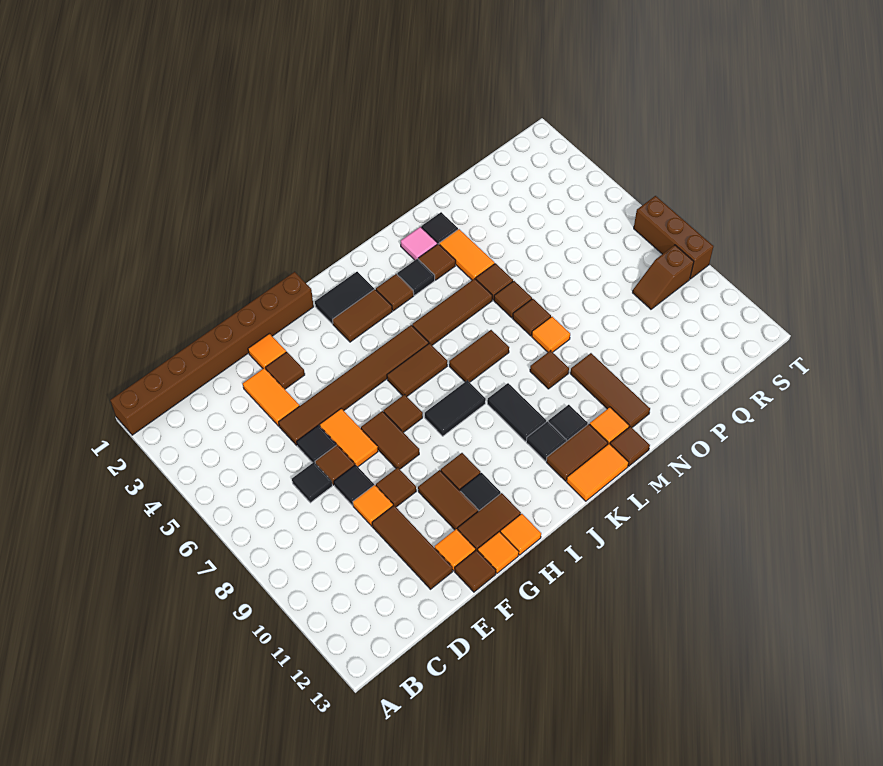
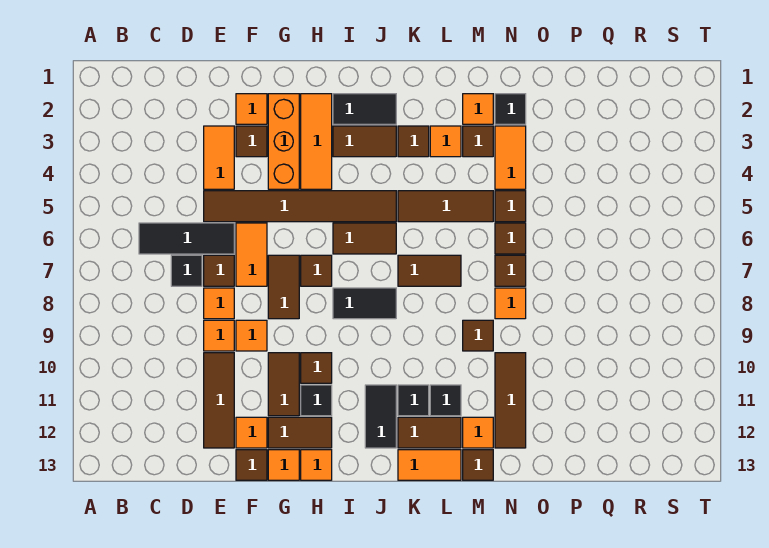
brown brick A1:H1 level 1 -> none
black tile E6 level 1 -> black tile C6:E6 level 1
black tile E8 level 1 -> orange tile E8 level 1
brown tile F9 level 1 -> orange tile F9 level 1
none -> orange brick G2:G4 level 1
none -> orange tile H2:H4 level 1
black tile K9:K10 level 1 -> black tile J11:J12 level 1
black tile L3 level 1 -> orange tile L3 level 1
pink tile M2 level 1 -> orange tile M2 level 1
brown slope R9:S9 level 1 top S -> none
brown brick T7:T9 level 1 -> none

